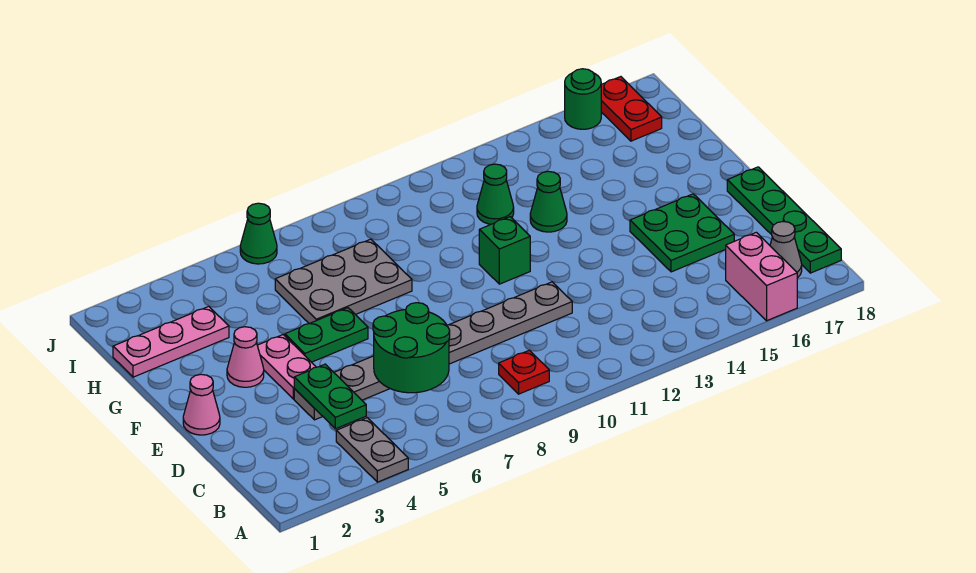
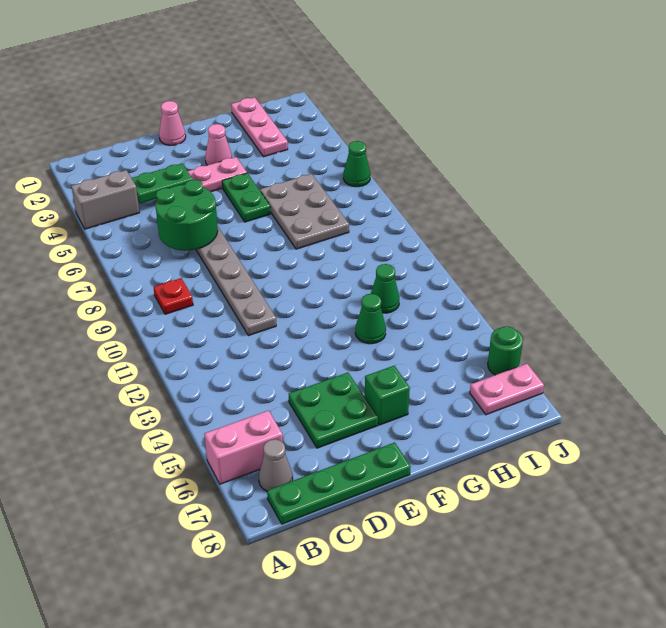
grey plate A4:B4 level 1 -> grey brick A4:B4 level 1
green brick F11 level 1 -> green brick F16 level 1
red plate I17:J17 level 1 -> pink plate I17:J17 level 1

